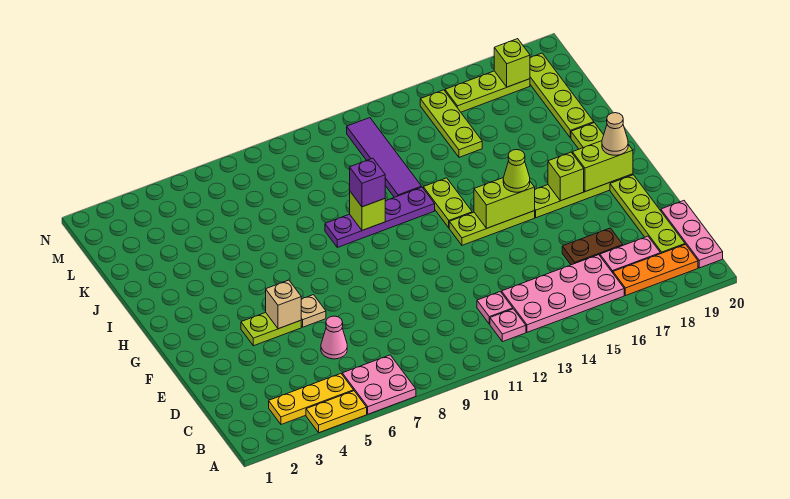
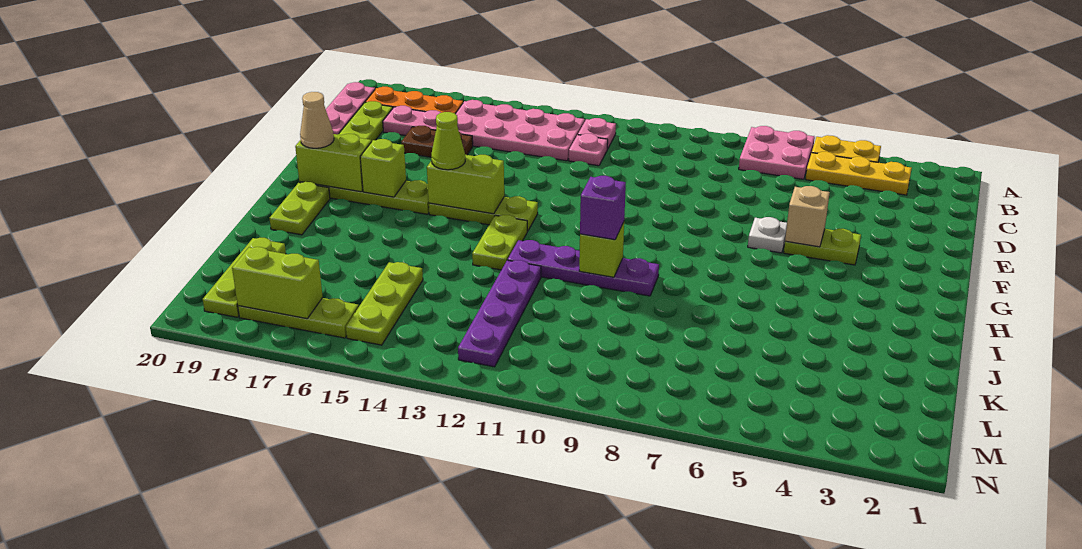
pink cone D6 level 1 -> none
tan plate F6 level 1 -> white plate F6 level 1
purple tile J12:M12 level 1 -> purple plate J12:M12 level 1
lime plate J19:M19 level 1 -> lime plate K19:M19 level 1
lime brick M18 level 2 -> lime brick M17:M18 level 2

